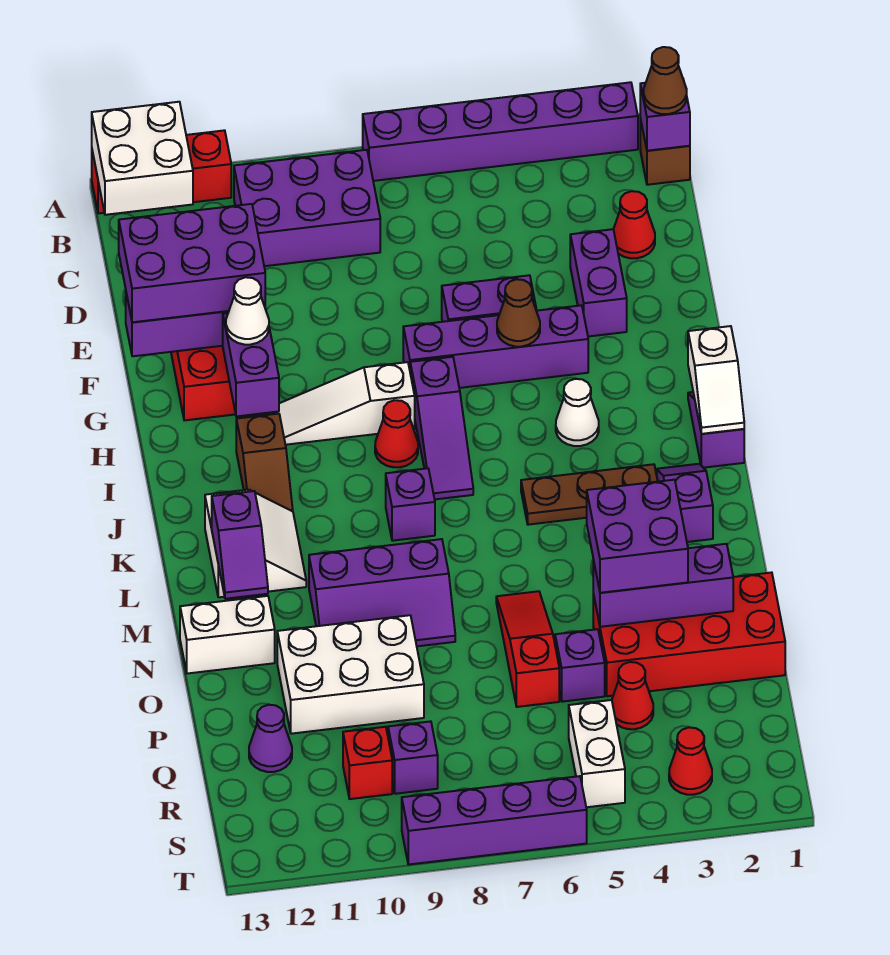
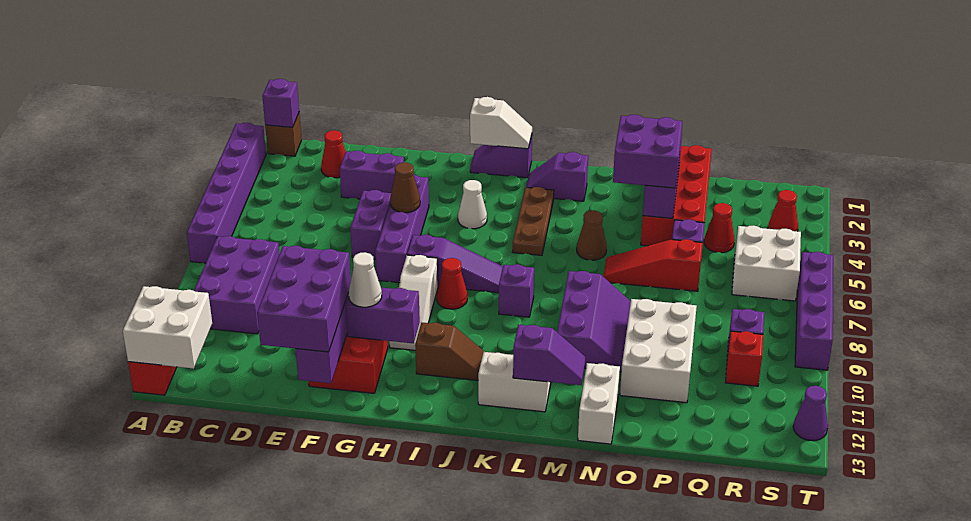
brown cone B1 level 3 -> brown cone M5 level 1
purple cone Q12 level 1 -> purple cone T12 level 1
white brick R5:S5 level 1 -> white brick R5:S6 level 1

